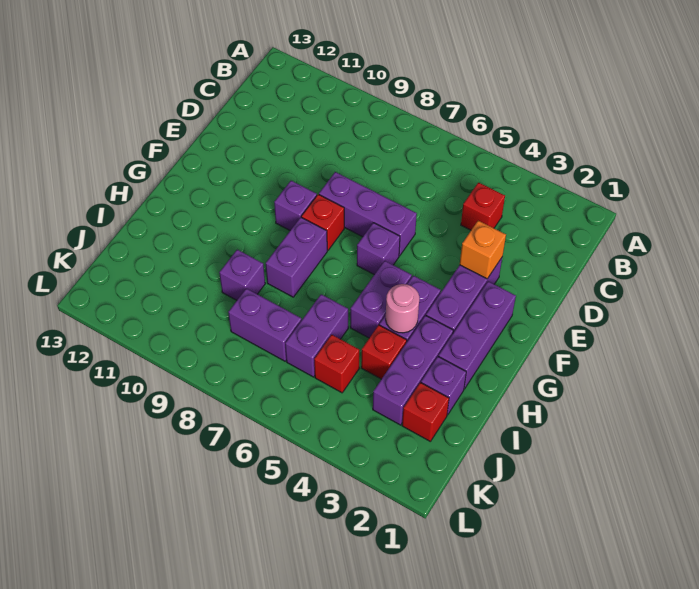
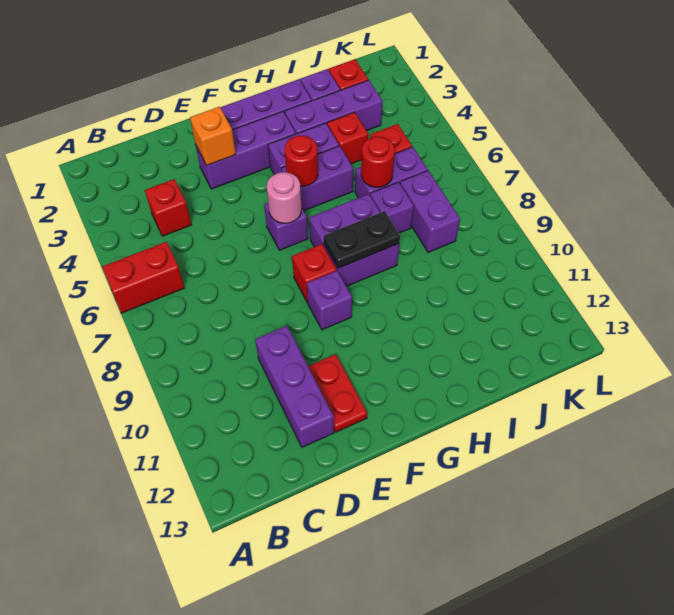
none -> red brick A6:B6 level 1
purple brick E6:E8 level 1 -> purple brick D10:D12 level 1
none -> red plate E11:E12 level 1
none -> red round brick G5 level 2
purple brick G8:H8 level 1 -> purple brick G7:H8 level 1
none -> black plate G8:H8 level 2
pink round brick H4 level 2 -> pink round brick F6 level 2
none -> red round brick I6 level 2
purple brick I9 level 1 -> purple brick I7 level 1

